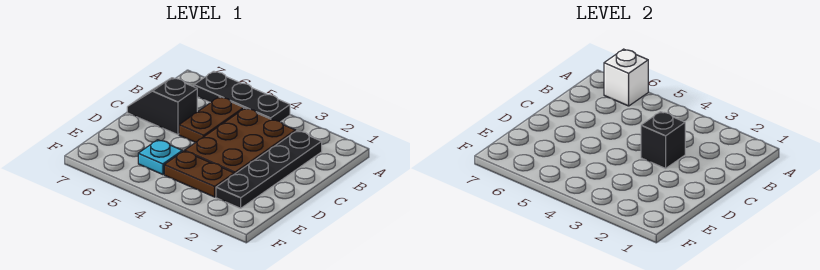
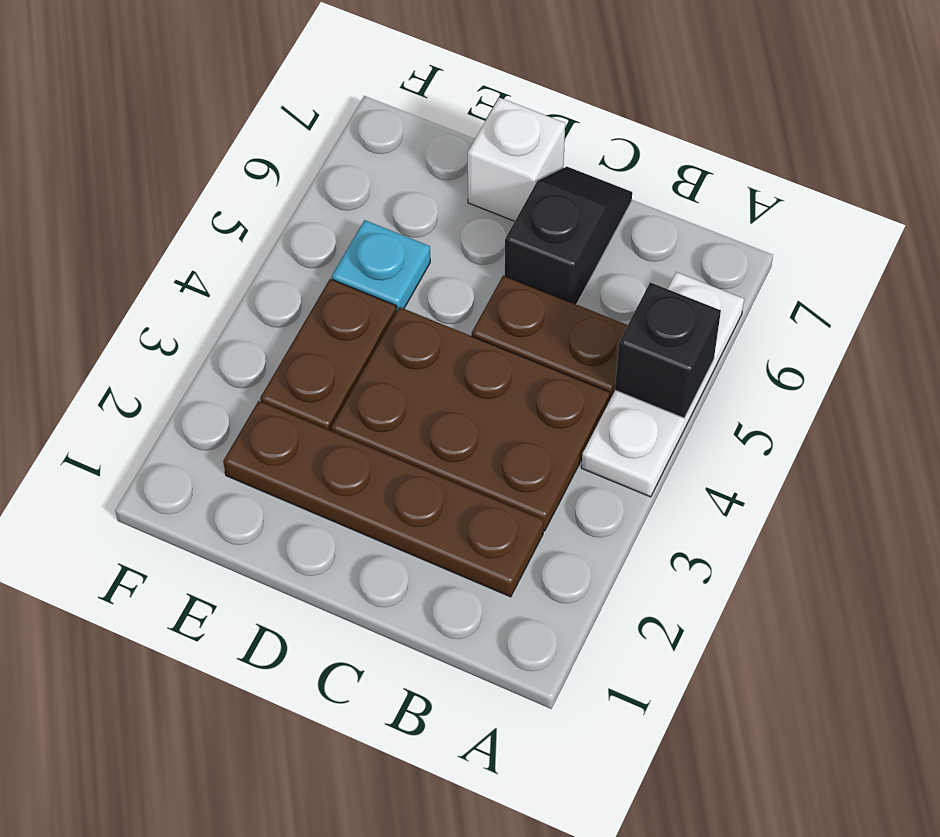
black plate A4:A6 level 1 -> white plate A4:A6 level 1
white brick A6 level 2 -> white brick D7 level 1
black plate B2:E2 level 1 -> brown plate B2:E2 level 1
black brick C3 level 2 -> black brick A5 level 2

